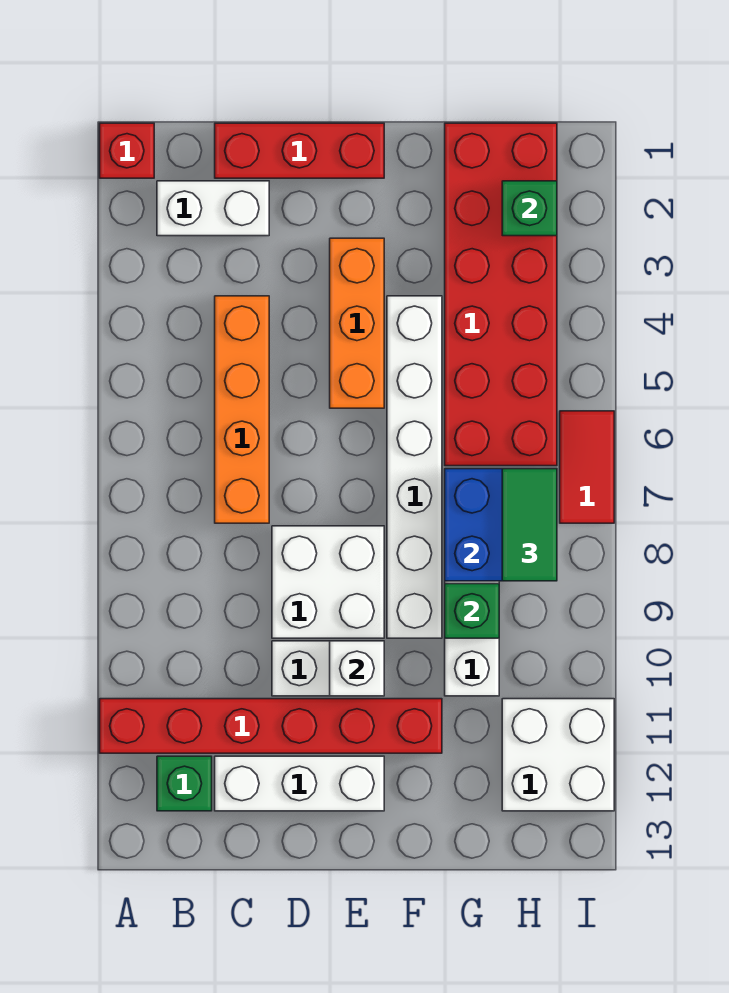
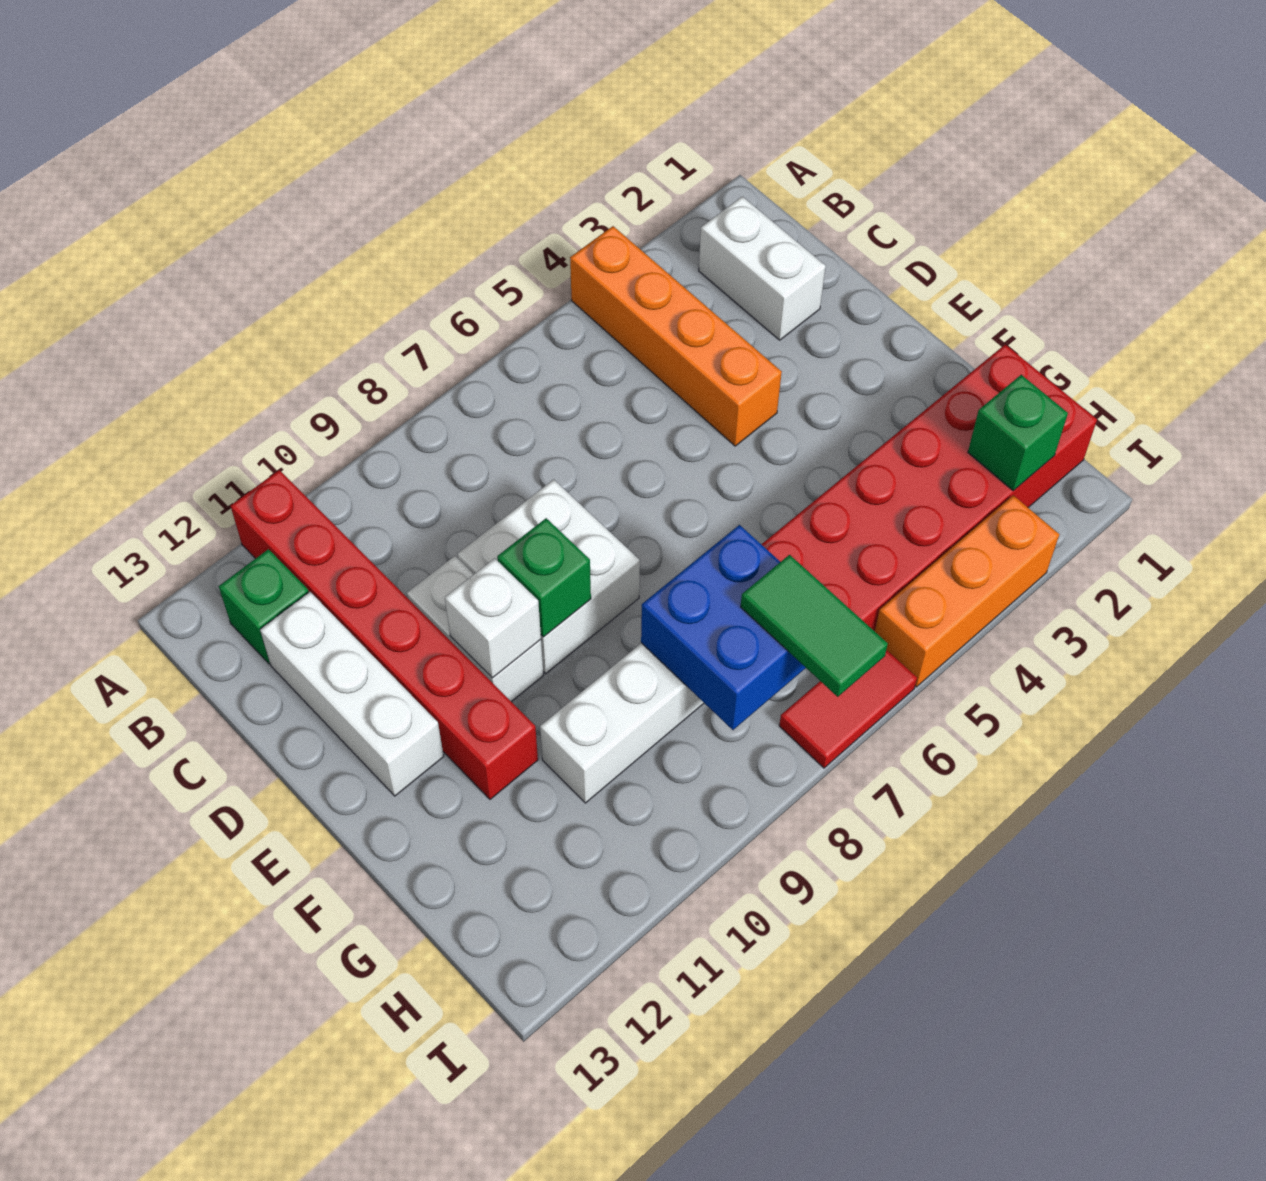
red brick A1 level 1 -> none
red brick C1:E1 level 1 -> none
orange brick C4:C7 level 1 -> orange brick A4:D4 level 1
orange brick E3:E5 level 1 -> orange brick I3:I5 level 1
white brick F4:F9 level 1 -> none
green brick G9 level 2 -> green brick E9 level 2
green tile H7:H8 level 3 -> green tile H7:I7 level 3
white brick H11:I12 level 1 -> none

